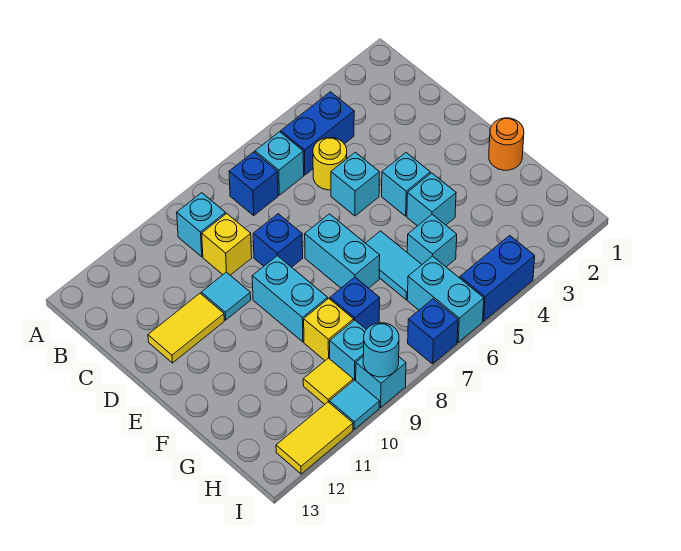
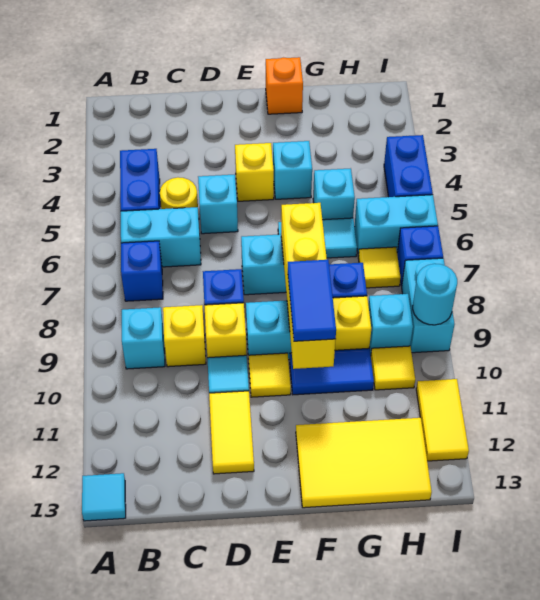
cyan brick B6 level 1 -> cyan brick B6:C6 level 1
none -> yellow brick D9 level 1
cyan brick E4 level 1 -> yellow brick E4 level 1
none -> yellow tile E10 level 1
orange round brick F1 level 1 -> orange brick F1 level 1
none -> yellow brick F7:F10 level 2
none -> blue tile F9:F10 level 3
none -> blue tile F10:G10 level 1
none -> yellow tile F12:H13 level 1
none -> yellow tile H7 level 1
cyan brick I9 level 1 -> cyan brick I8:I9 level 1
cyan tile I10 level 1 -> cyan tile A13 level 1

